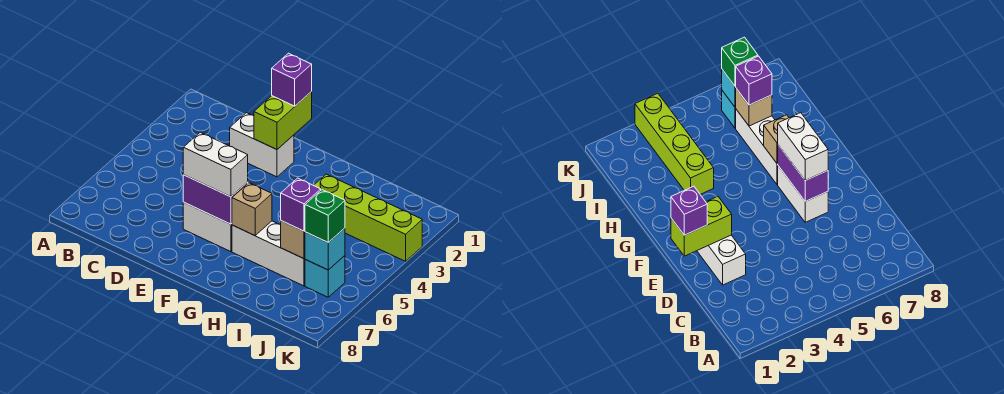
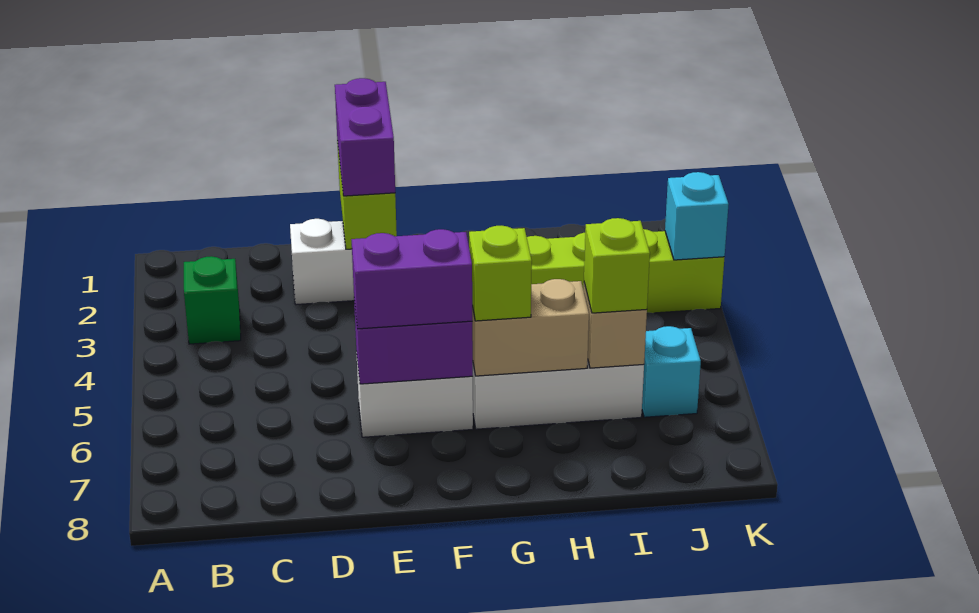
purple brick E1 level 3 -> purple brick E1:E2 level 3
white brick E6:F6 level 3 -> purple brick E6:F6 level 3
tan brick G6 level 2 -> tan brick G6:H6 level 2
none -> lime brick G6 level 3
purple brick I6 level 3 -> lime brick I6 level 3
cyan brick J6 level 2 -> cyan brick K3 level 2
green brick J6 level 3 -> green brick B3 level 1

